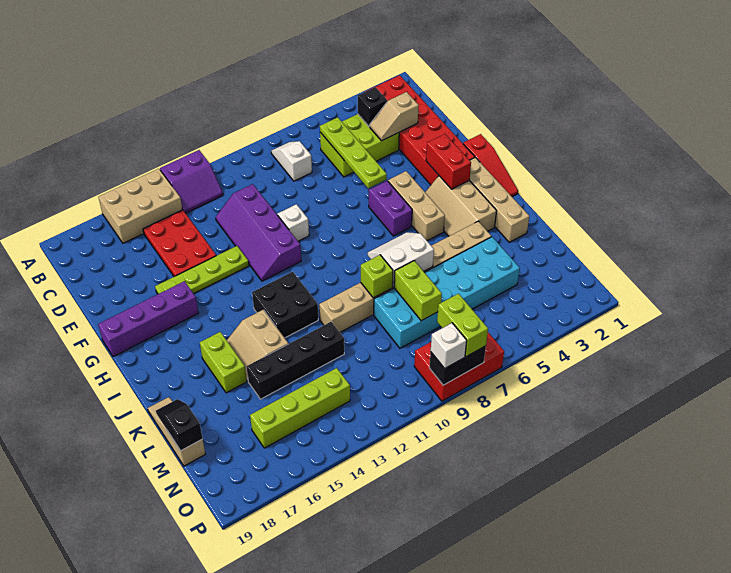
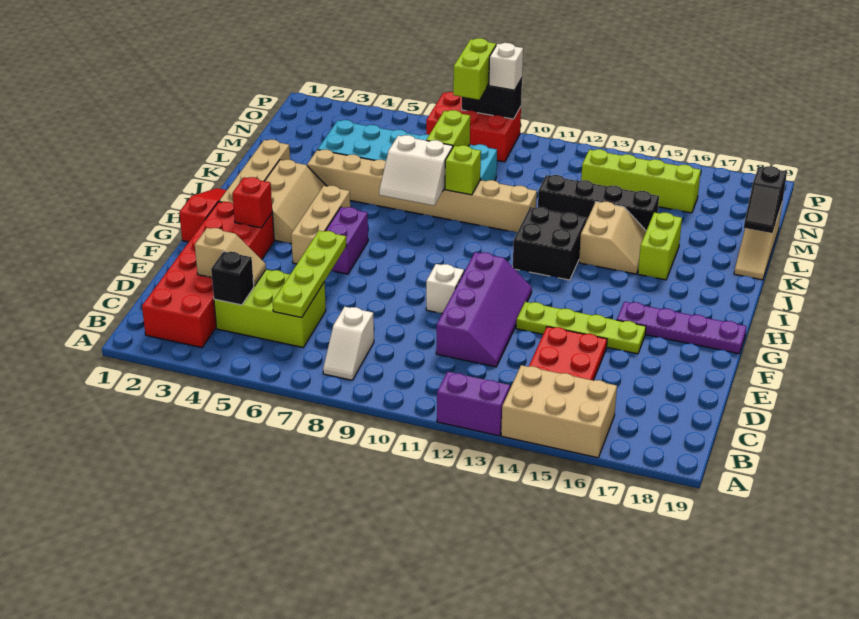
red brick G3:H3 level 2 -> red brick G3 level 2
purple brick G16:G19 level 1 -> purple plate G16:G19 level 1

